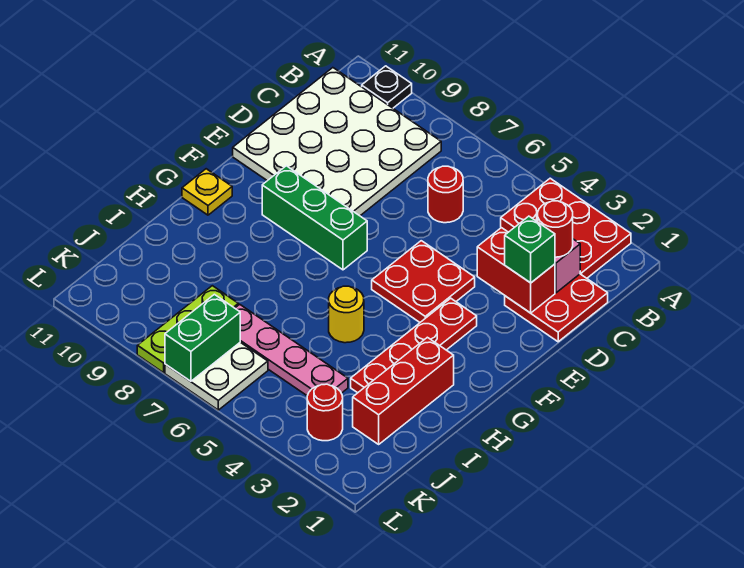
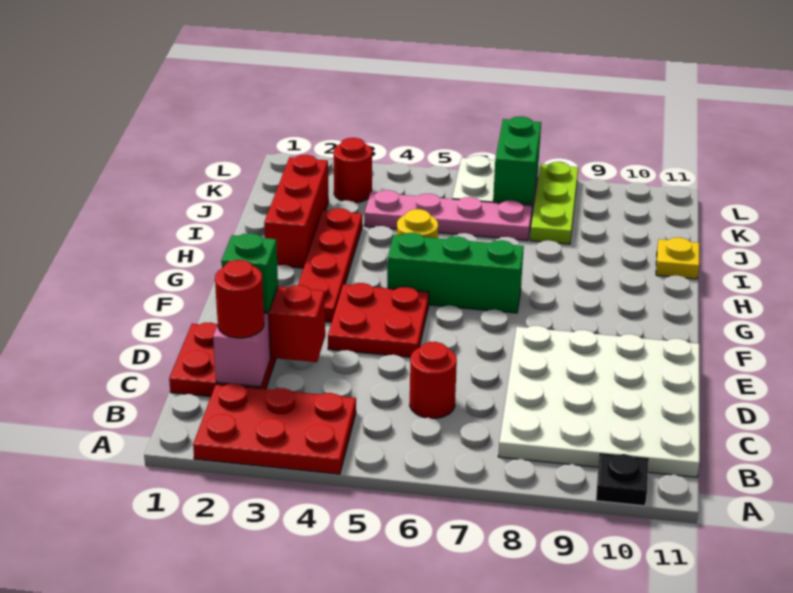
green brick F7:F9 level 1 -> green brick G5:G7 level 1
yellow plate G11 level 1 -> yellow plate I11 level 1

